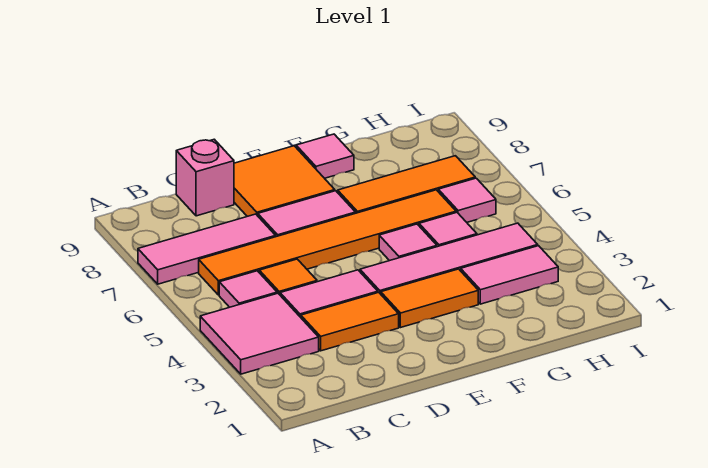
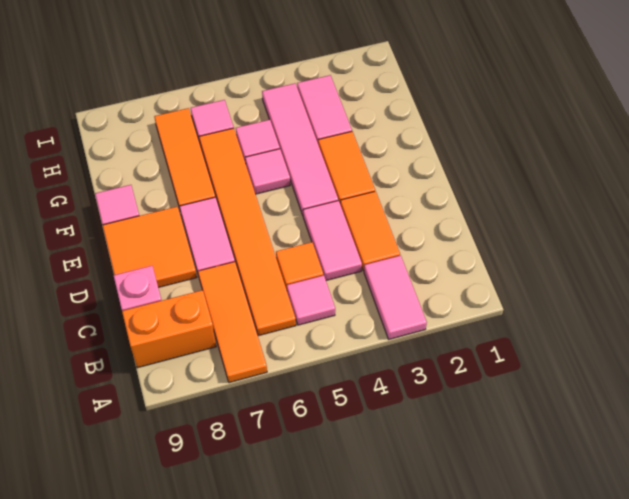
pink tile A3:B4 level 1 -> pink tile A3:B3 level 1
pink tile A7:C7 level 1 -> orange tile A7:C7 level 1
none -> orange brick B8:B9 level 1

